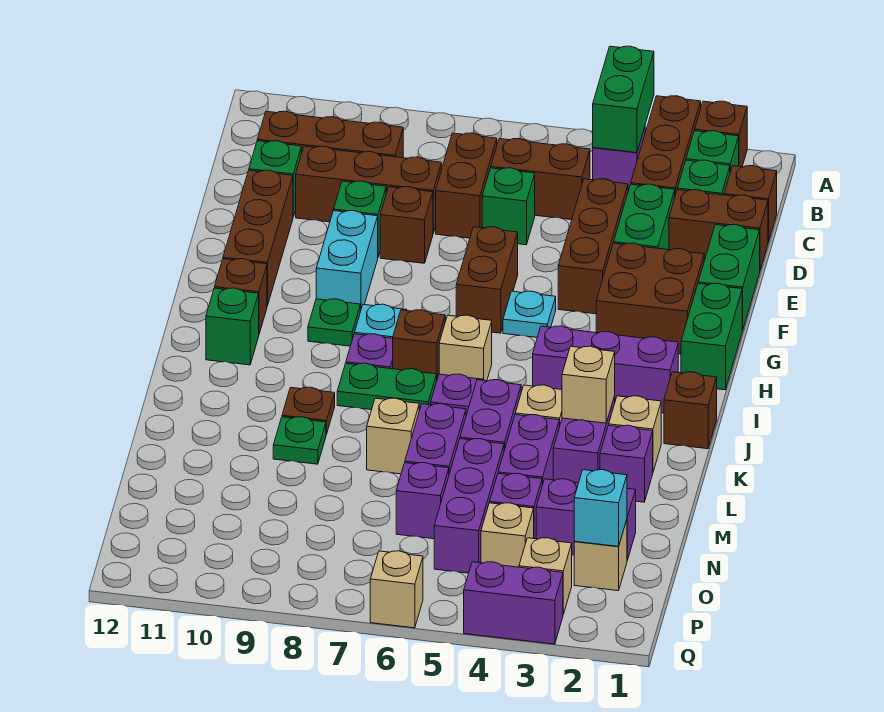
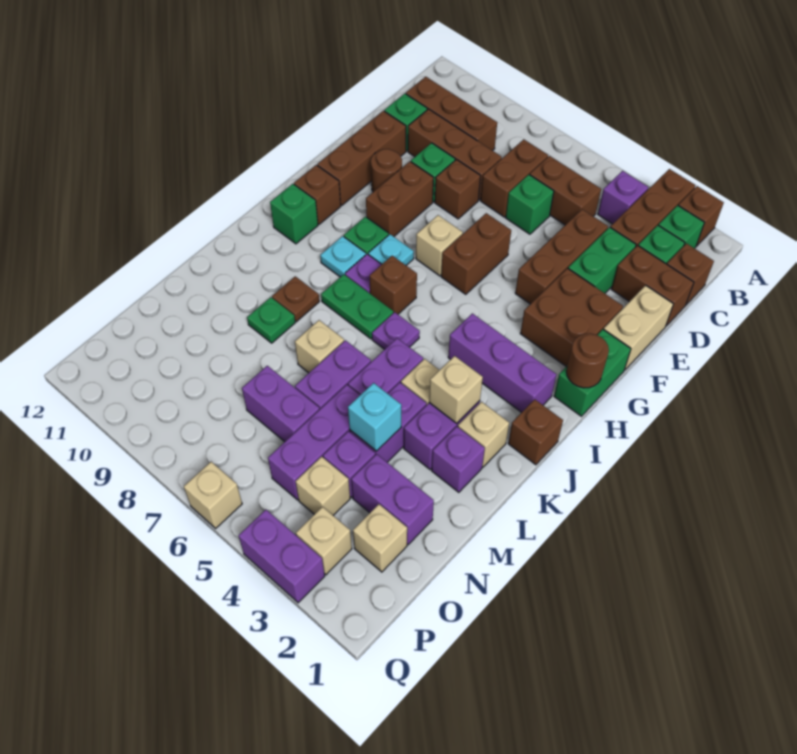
green brick A4:B4 level 2 -> none
green brick E1:F1 level 1 -> tan brick E1:F1 level 1
cyan brick F9:G9 level 1 -> brown brick F9:G9 level 1
none -> brown round brick F10 level 1
cyan plate G5 level 1 -> cyan plate I9 level 1
none -> brown round brick H1 level 2
tan brick I6 level 1 -> tan brick G7 level 1
purple brick N6 level 1 -> purple brick N6:N7 level 1
cyan brick O2 level 2 -> cyan brick M4 level 2

